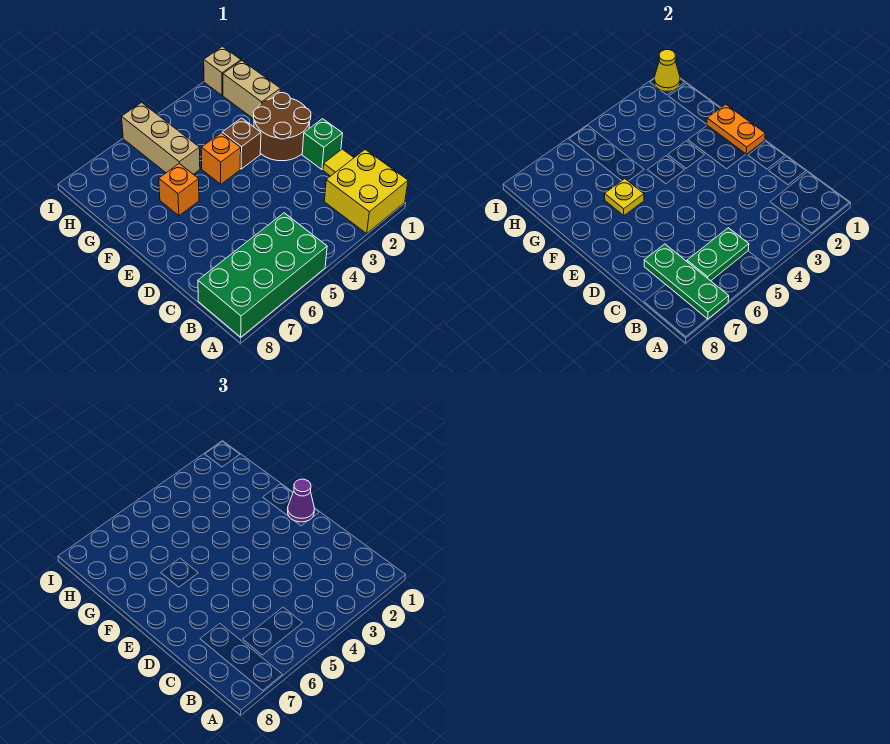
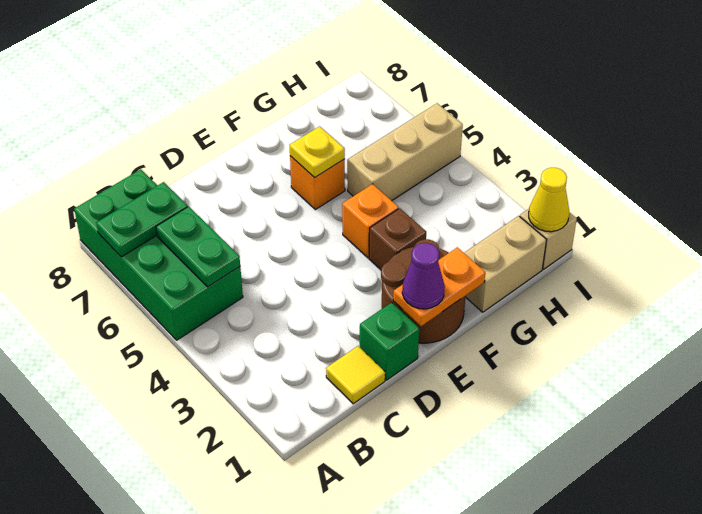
yellow brick A1:B2 level 1 -> none
green plate A7:C7 level 2 -> green plate A7:B7 level 2

